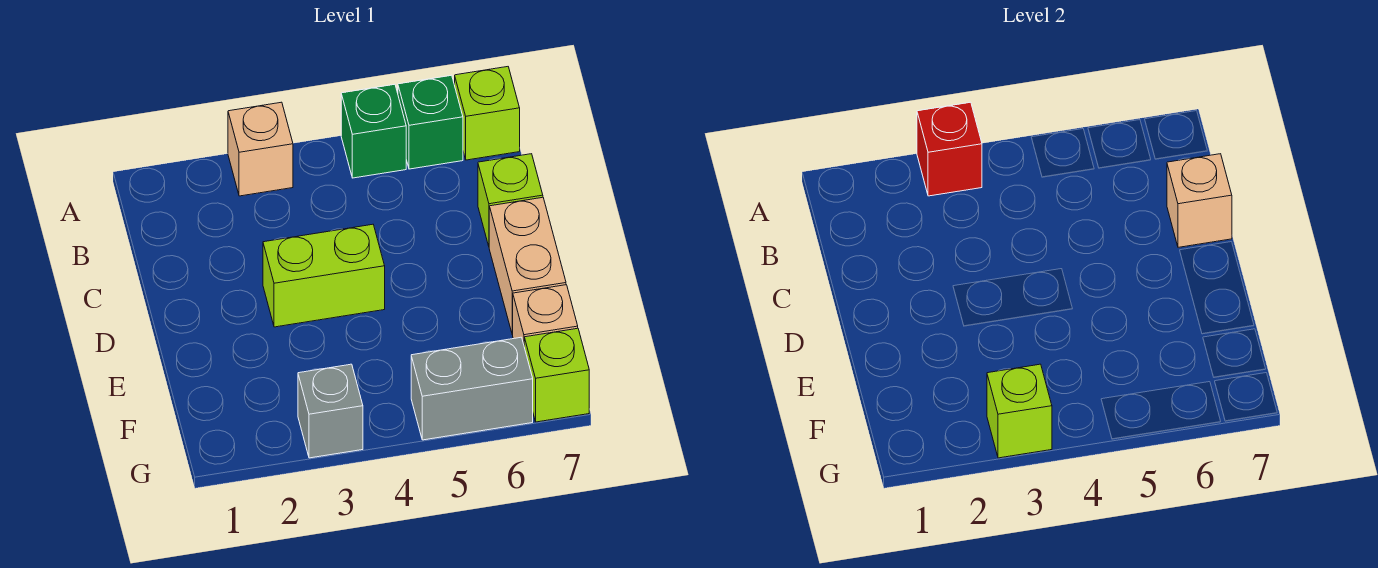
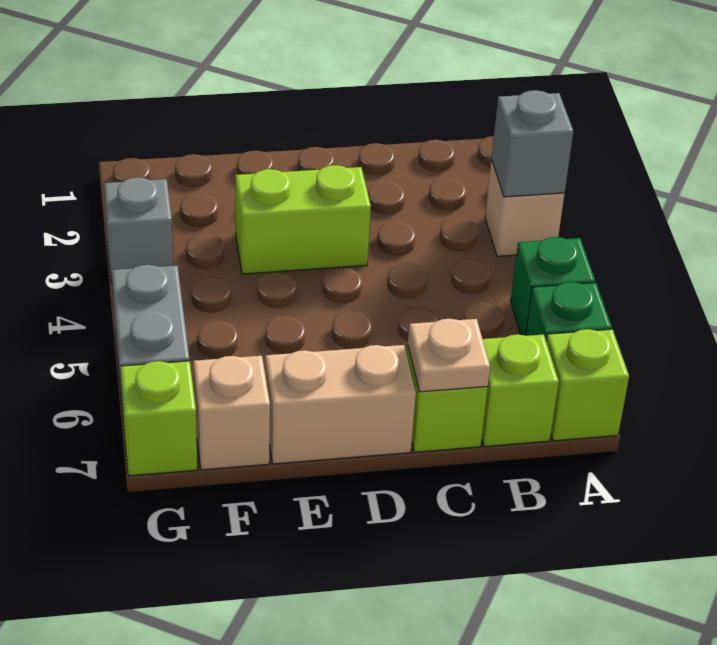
red brick A3 level 2 -> grey brick A3 level 2
tan brick C7 level 2 -> tan plate C7 level 2
lime brick D3:D4 level 1 -> lime brick D3:E3 level 1
lime brick G3 level 2 -> lime brick B7 level 1

